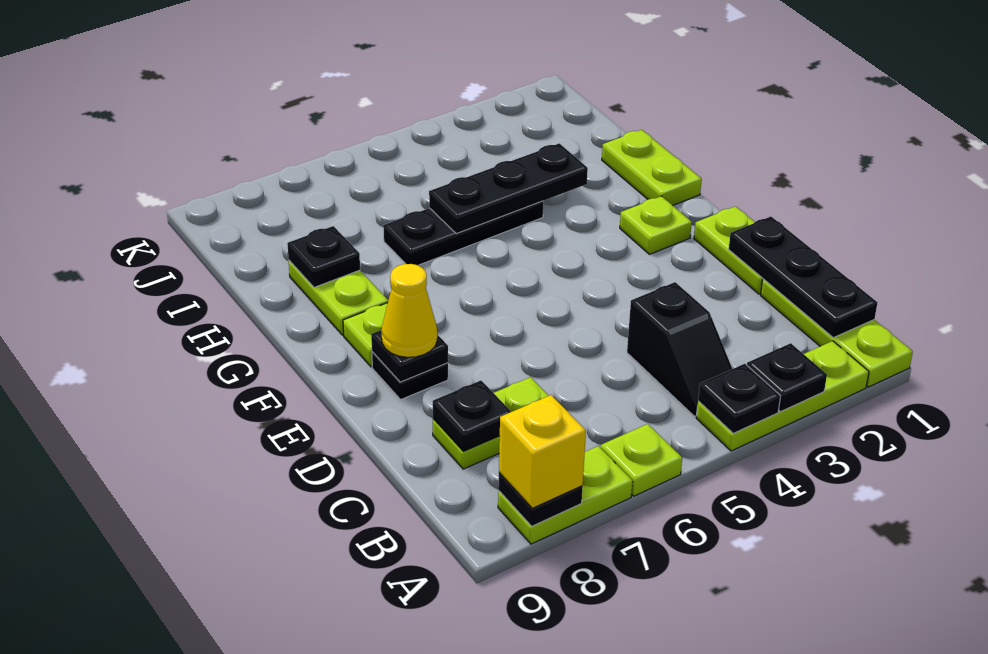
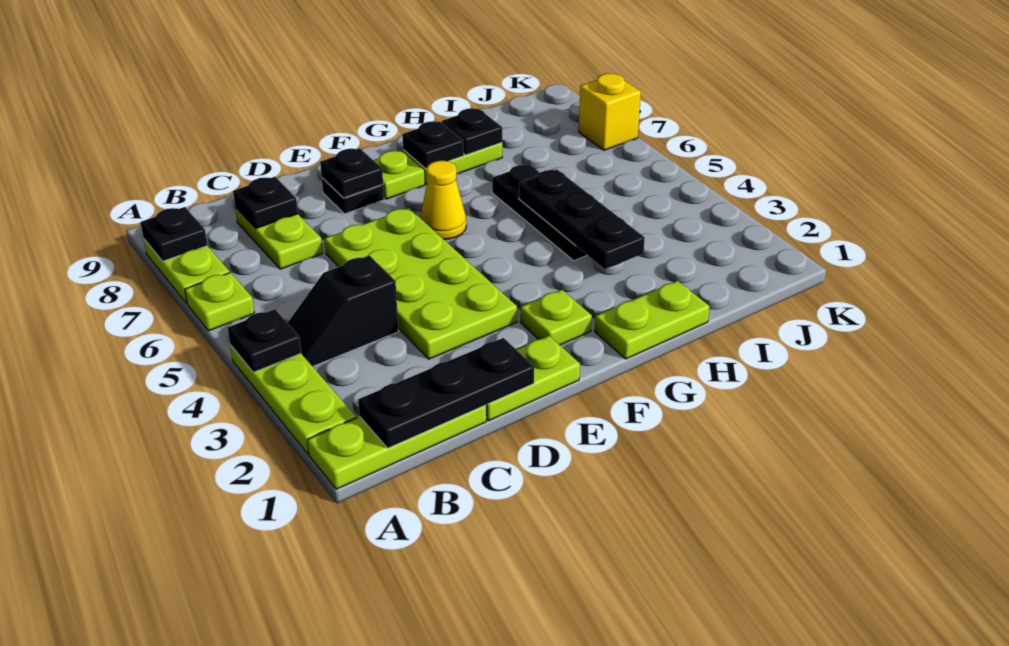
black plate A3 level 2 -> black plate G8 level 2
yellow brick A8 level 3 -> yellow brick K7 level 1
none -> lime plate D3:E6 level 1
yellow cone E8 level 3 -> yellow cone F6 level 1

